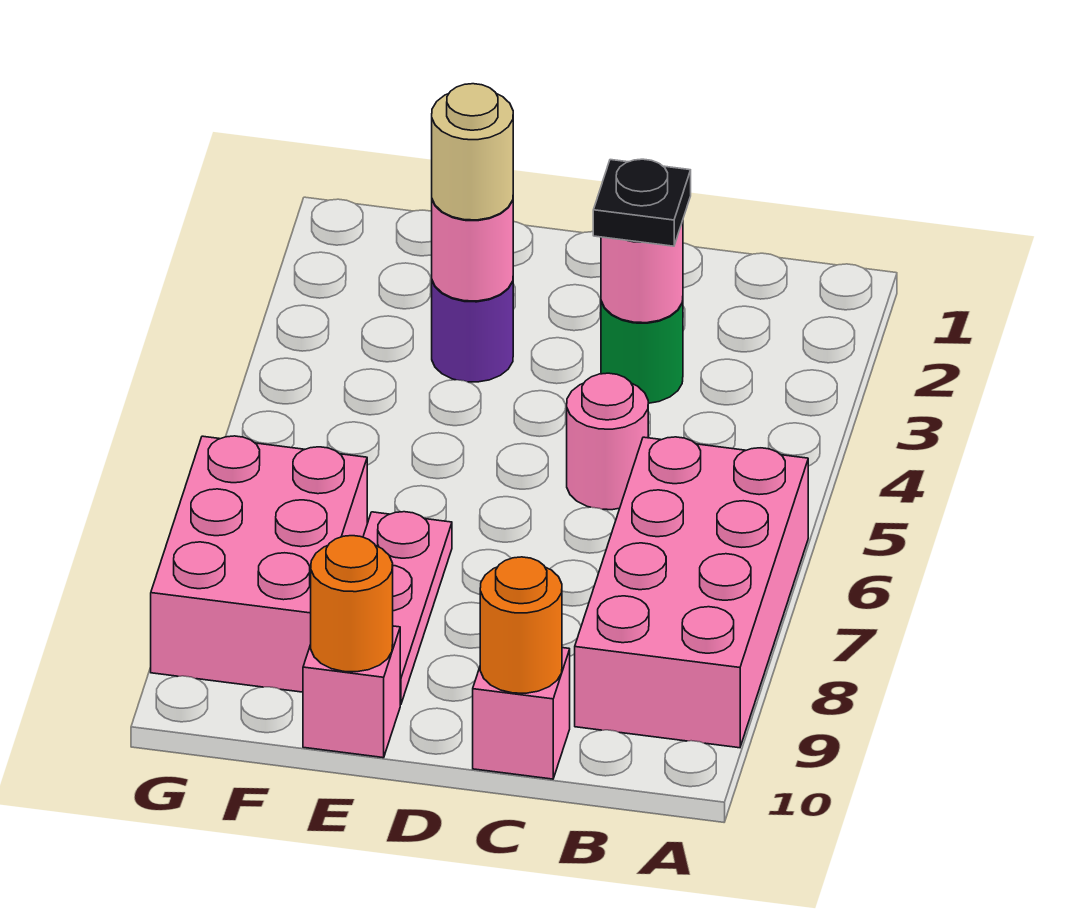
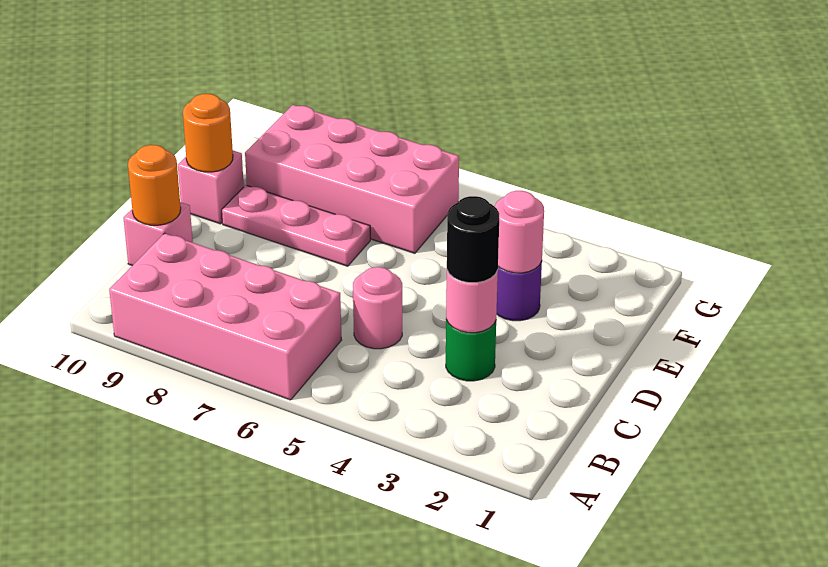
black plate C3 level 3 -> black round brick C3 level 3
tan round brick E3 level 3 -> none
pink brick F7:G9 level 1 -> pink brick F6:G9 level 1

